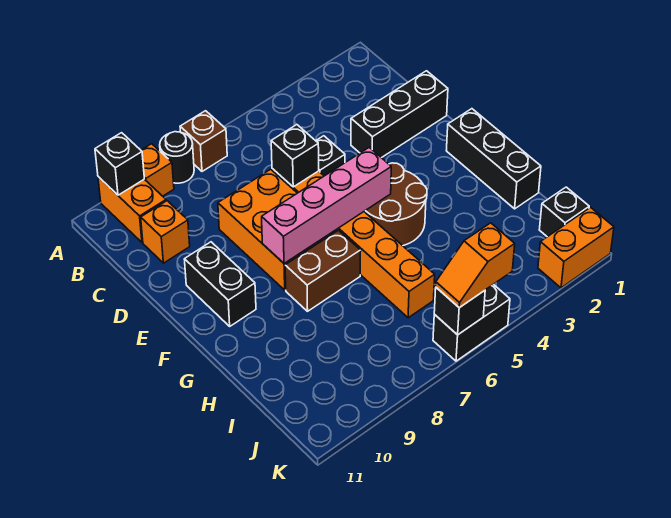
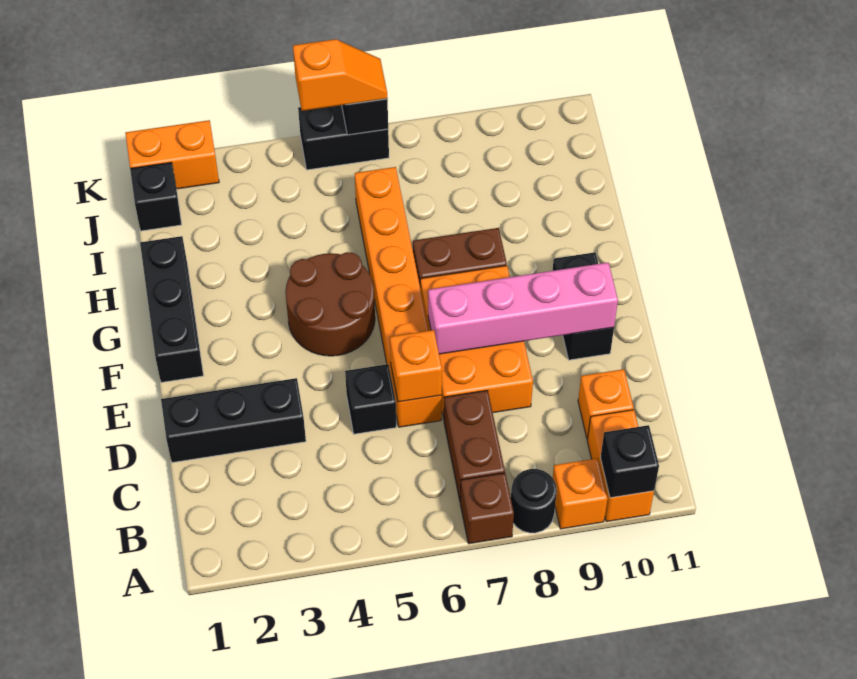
none -> brown brick B7:C7 level 1
black brick D6 level 2 -> orange brick D6 level 2
pink brick F5:F8 level 2 -> pink brick E7:E10 level 2

